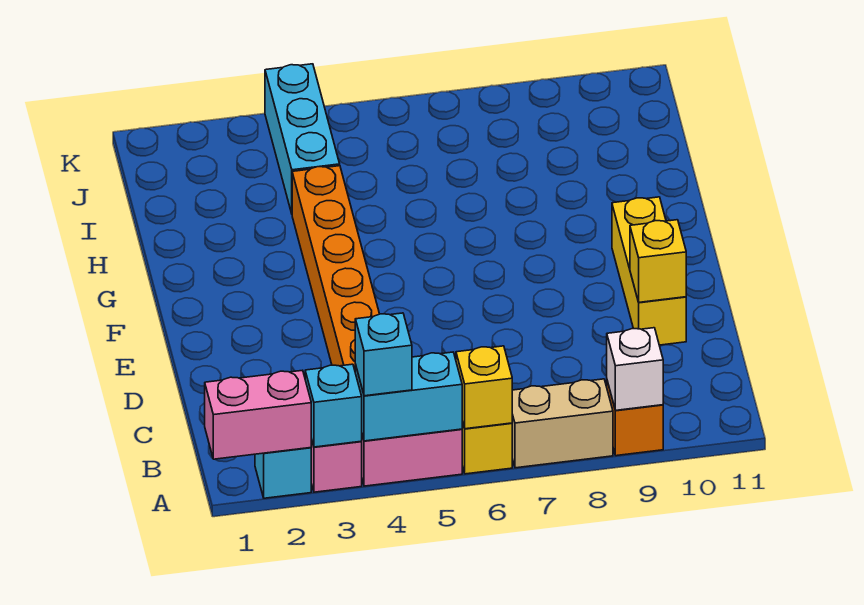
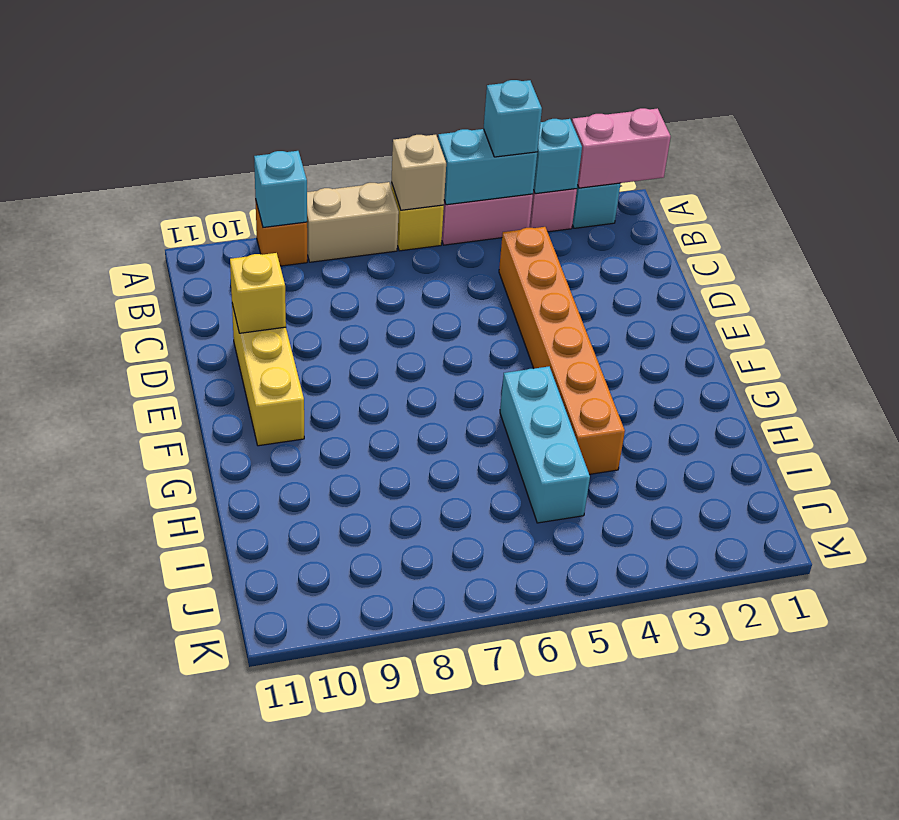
yellow brick A6 level 2 -> tan brick A6 level 2
white brick A9 level 2 -> cyan brick A9 level 2
cyan brick I4:K4 level 1 -> cyan brick G5:I5 level 1

